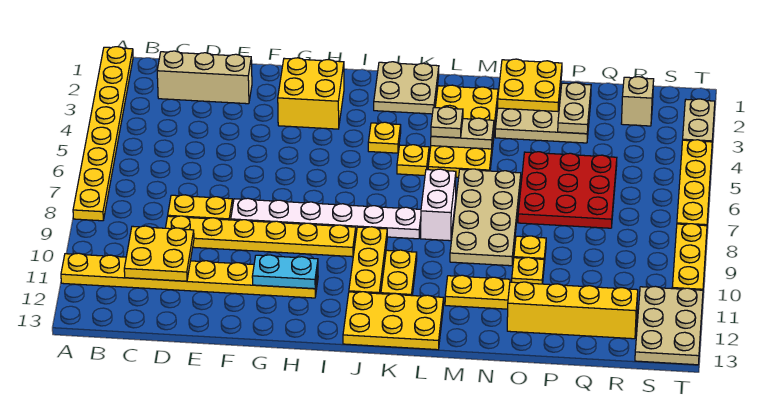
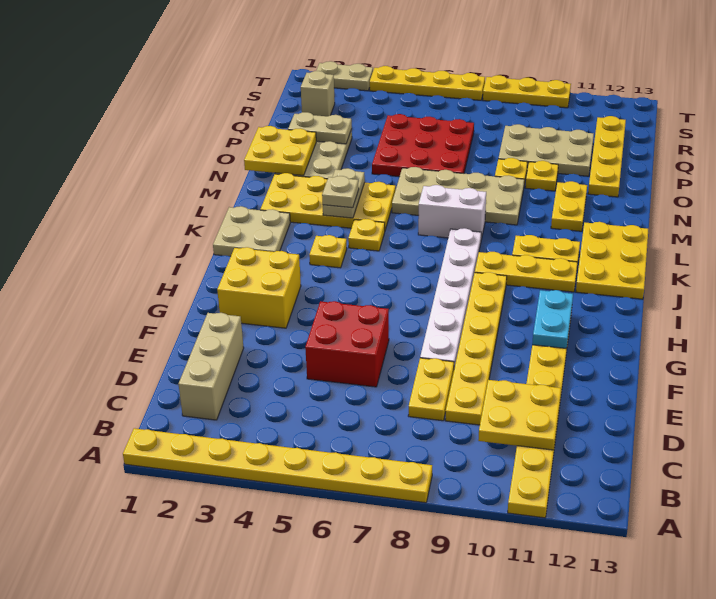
none -> red brick E5:F6 level 1
yellow brick O12:R12 level 1 -> yellow plate O12:R12 level 1
tan plate S11:T13 level 1 -> tan plate P9:Q11 level 1

